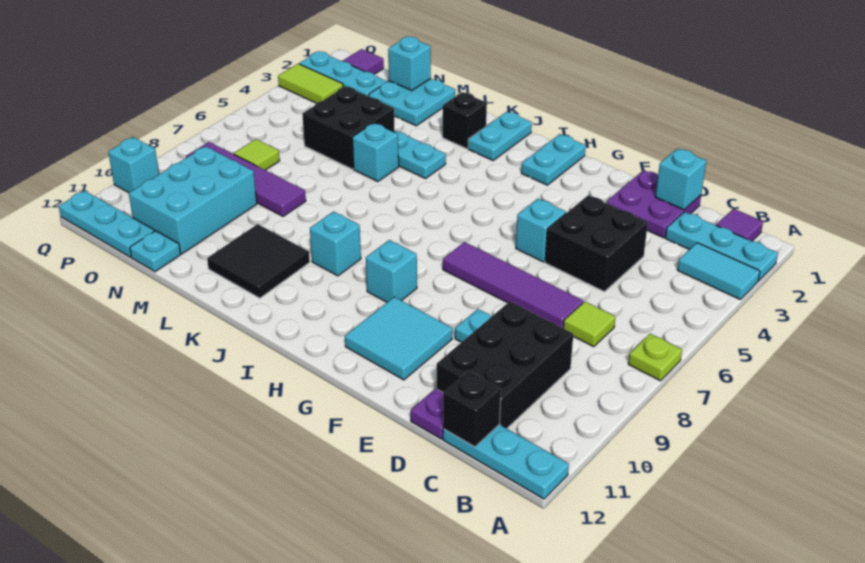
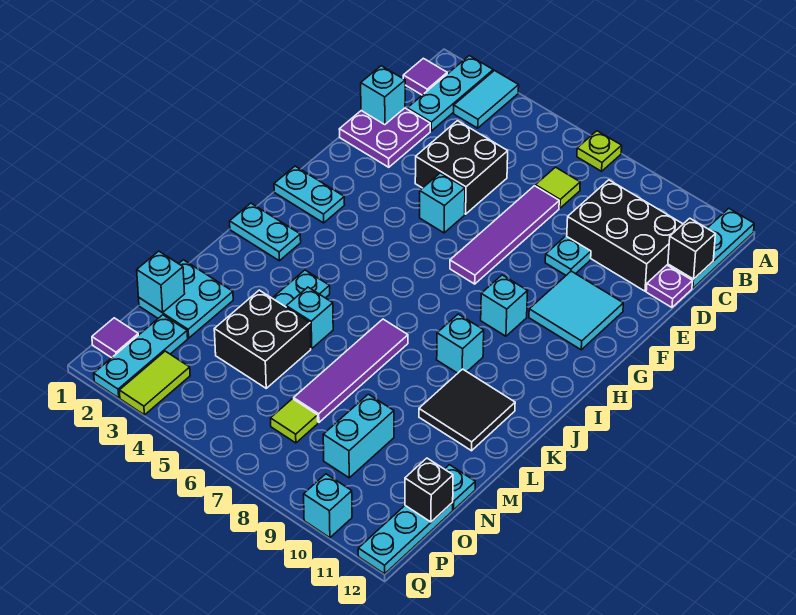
black brick K2 level 1 -> black brick O12 level 2
purple tile M8:P8 level 1 -> purple tile K7:N7 level 1
cyan brick N9:O11 level 1 -> cyan brick N9:O9 level 1

